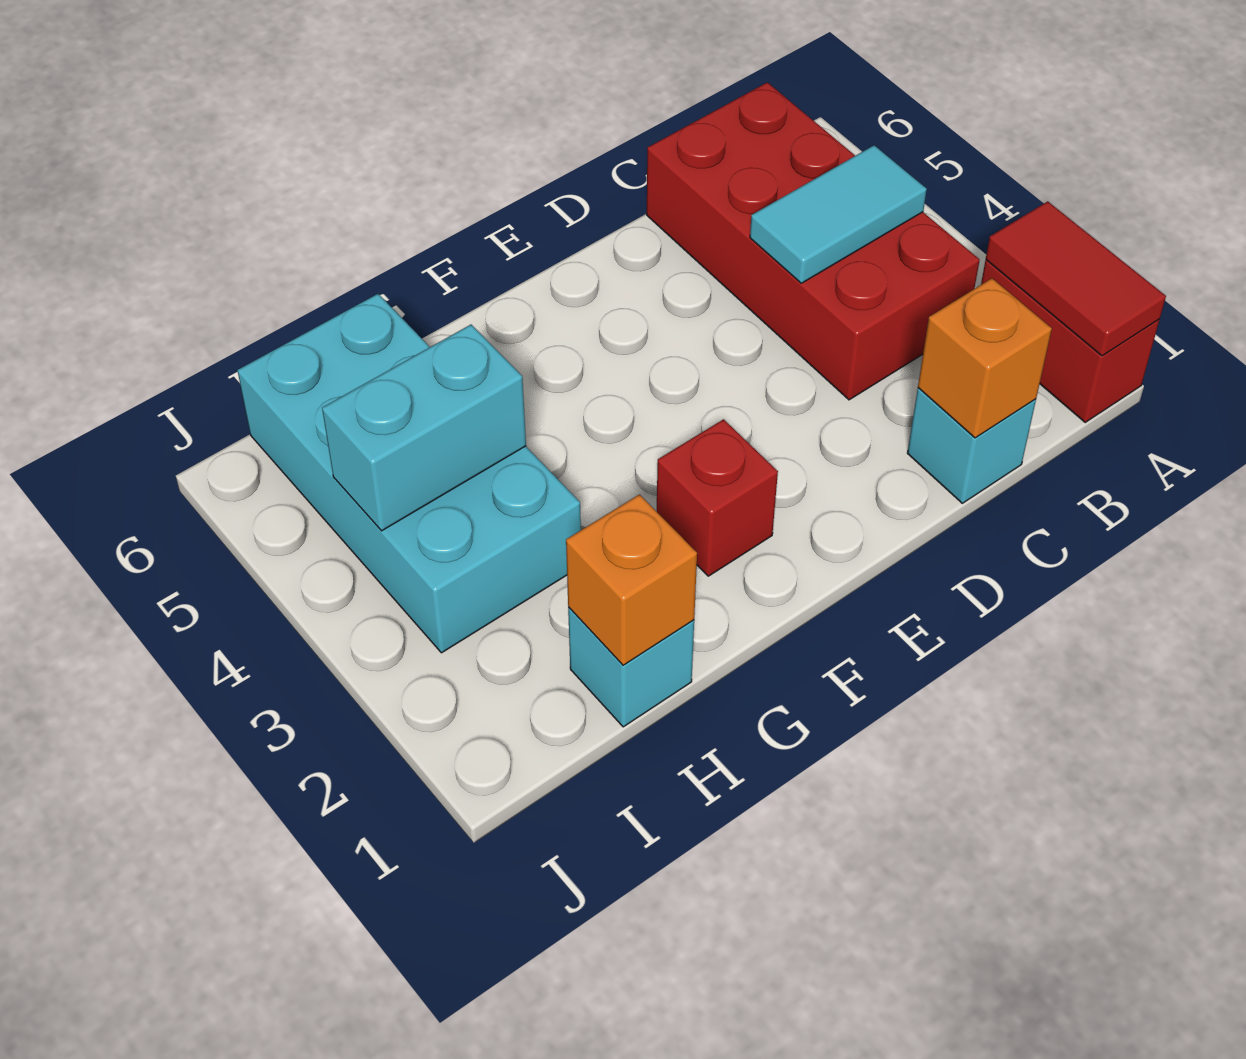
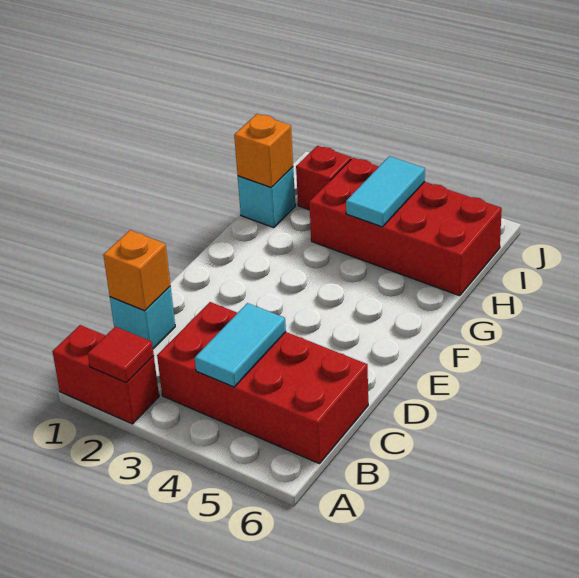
red tile A1:A2 level 2 -> red tile A2 level 2
red brick F2 level 1 -> red brick I2 level 1
cyan brick H3:I6 level 1 -> red brick H3:I6 level 1
cyan brick H4:I4 level 2 -> cyan tile H4:I4 level 2

